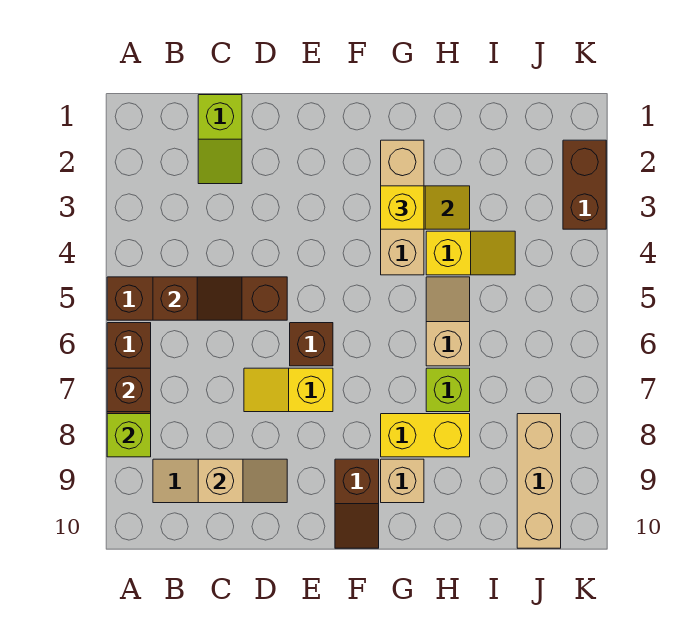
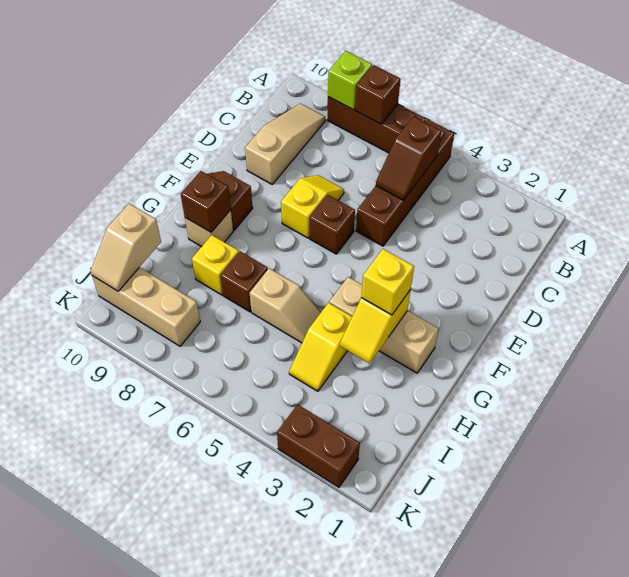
lime slope C1:C2 level 1 top 1 -> none
tan slope C9:D9 level 2 top C -> tan slope I10:J10 level 2 top I
yellow brick G8:H8 level 1 -> yellow brick H8 level 1
none -> brown brick G9 level 2
lime brick H7 level 1 -> brown brick H7 level 1

